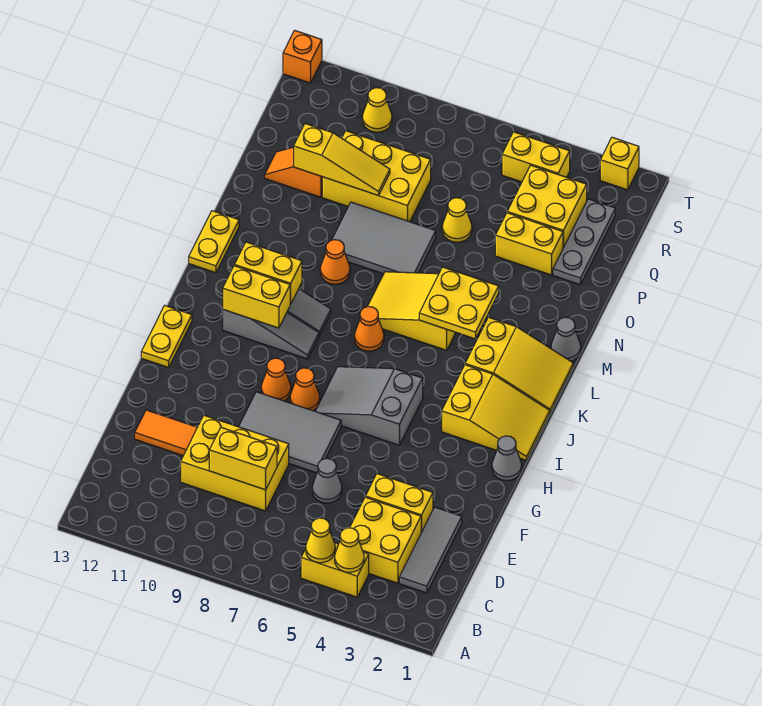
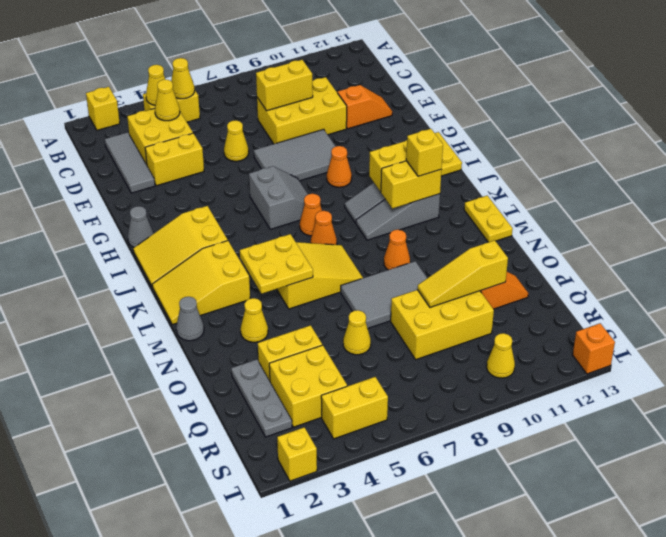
none -> yellow brick A2 level 1
none -> yellow cone C4 level 2
grey cone E6 level 1 -> yellow cone E6 level 1
orange tile E11:E12 level 1 -> orange slope E11:E12 level 1 top 11
grey slope H5:I7 level 1 top 5 -> grey slope H6:I7 level 1 top 6
orange cone H8 level 1 -> orange cone J7 level 1
none -> yellow brick K11 level 3
none -> yellow cone N3 level 1

